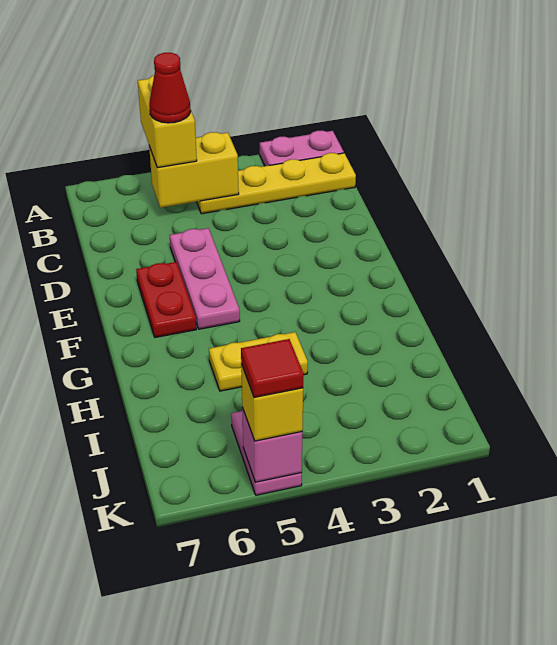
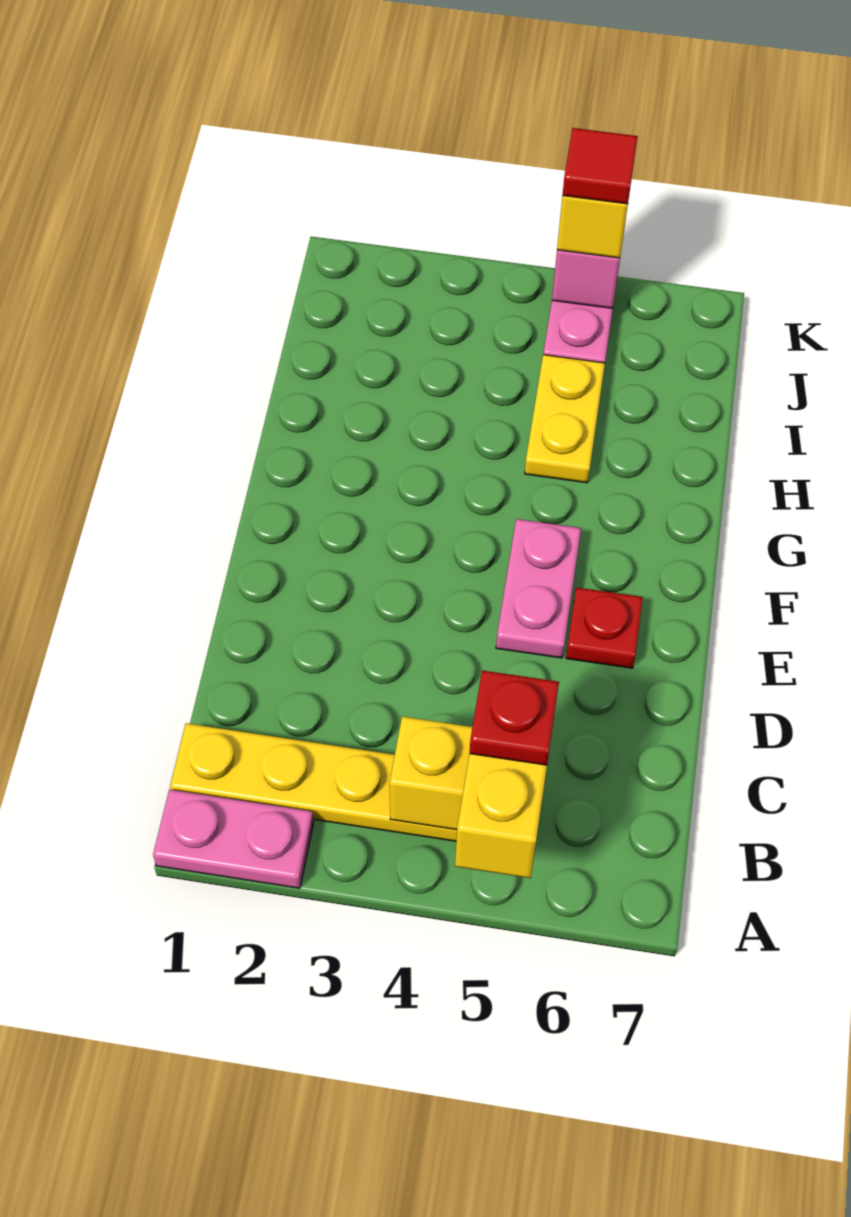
red cone B5 level 4 -> red plate B5 level 4
pink plate D5:F5 level 1 -> pink plate E5:F5 level 1
red plate E6:F6 level 1 -> red plate E6 level 1
yellow plate H4:H5 level 1 -> yellow plate H5:I5 level 1

